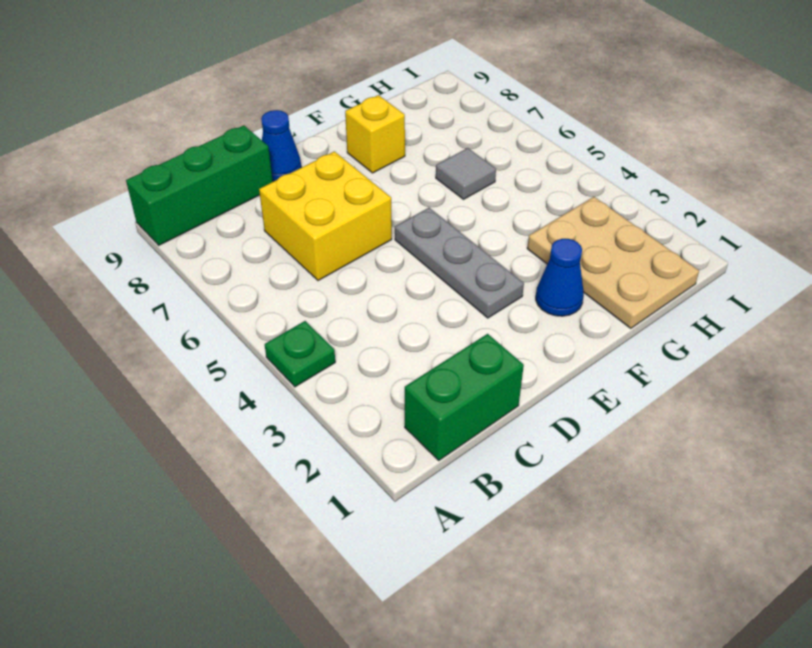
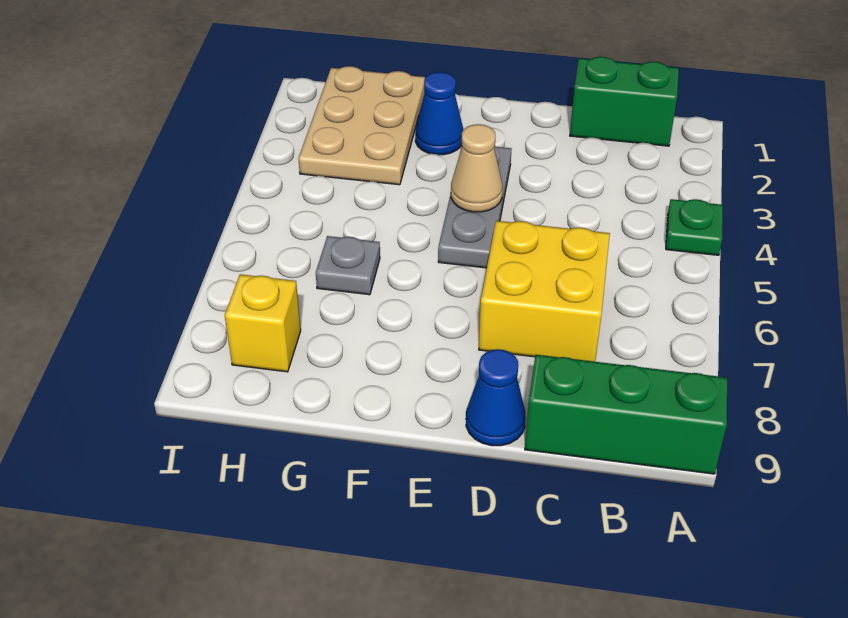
none -> tan cone E4 level 2
yellow brick F8 level 1 -> yellow brick H8 level 1
grey tile G6 level 1 -> grey plate G6 level 1

